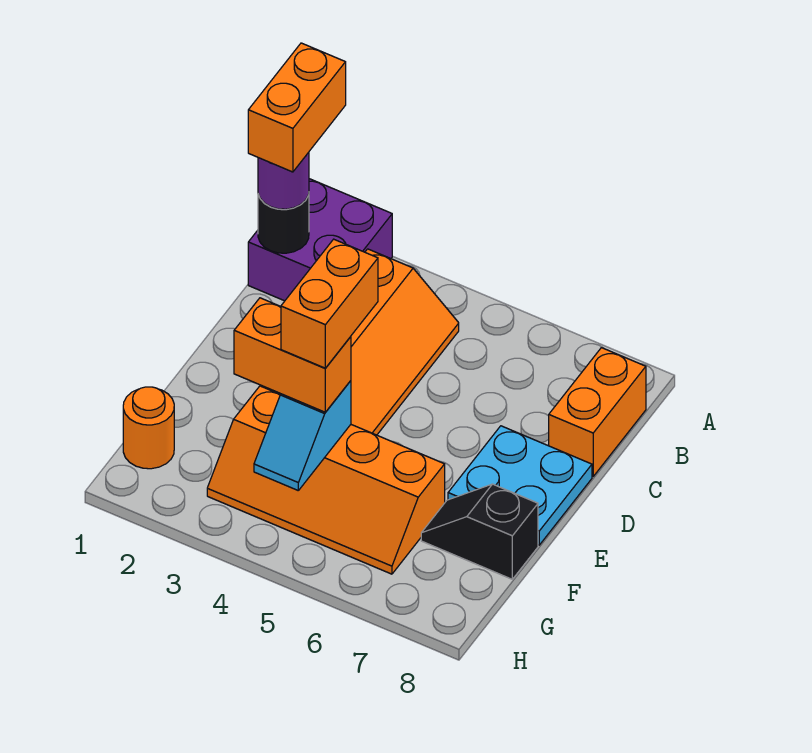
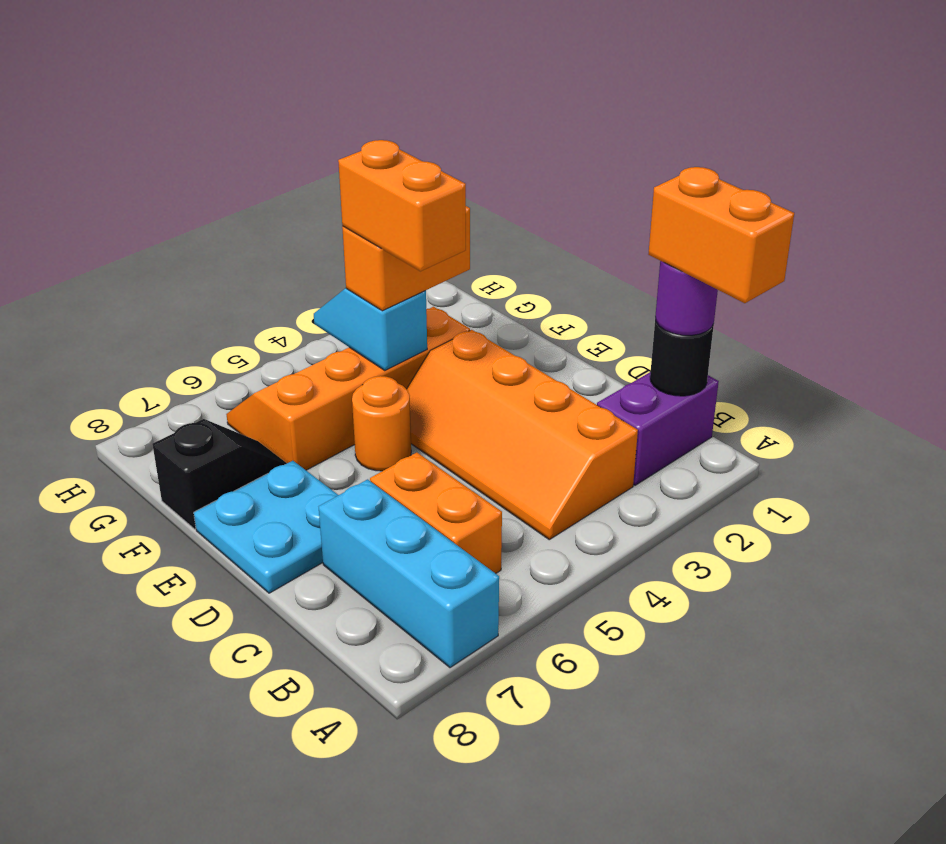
purple brick A1:B2 level 1 -> purple brick B1:B2 level 1
none -> cyan brick A7:C7 level 1
orange brick B8:C8 level 1 -> orange brick B6:C6 level 1
orange round brick G1 level 1 -> orange round brick E5 level 1

